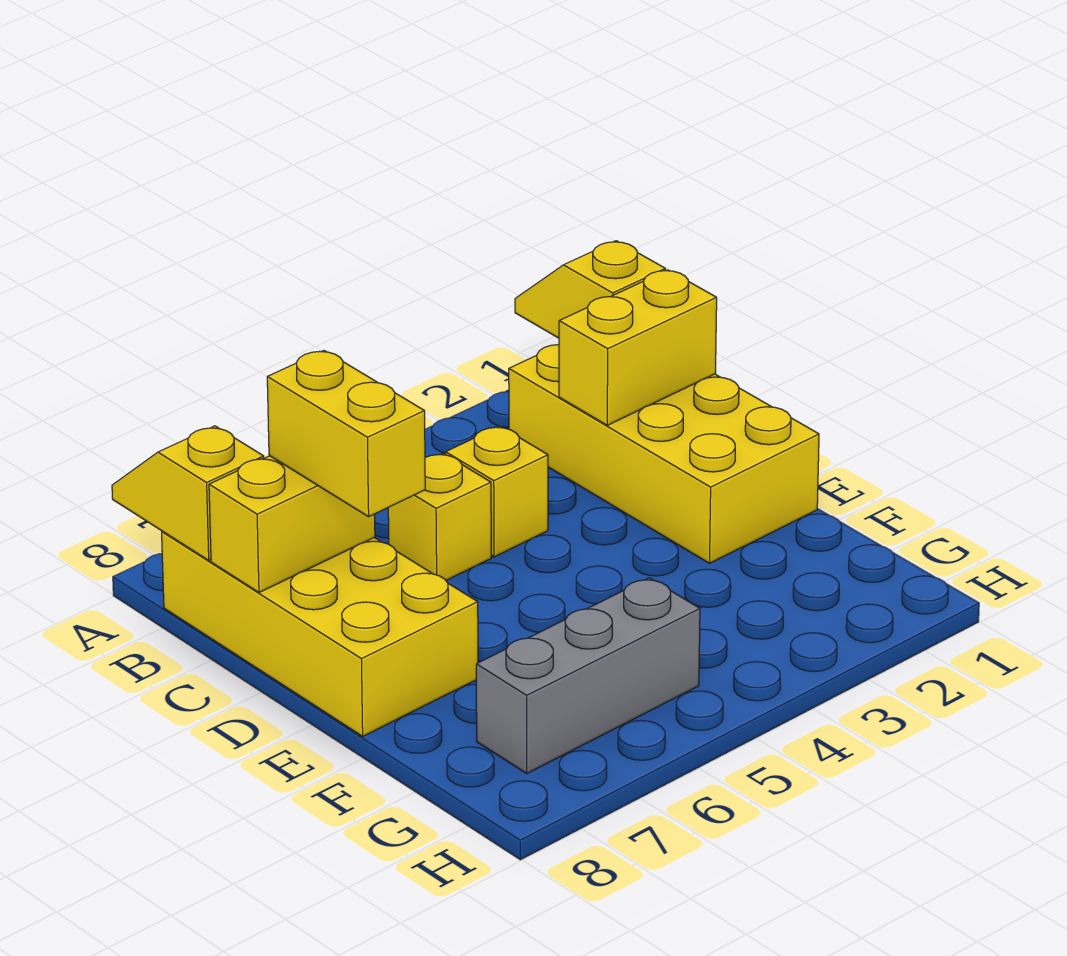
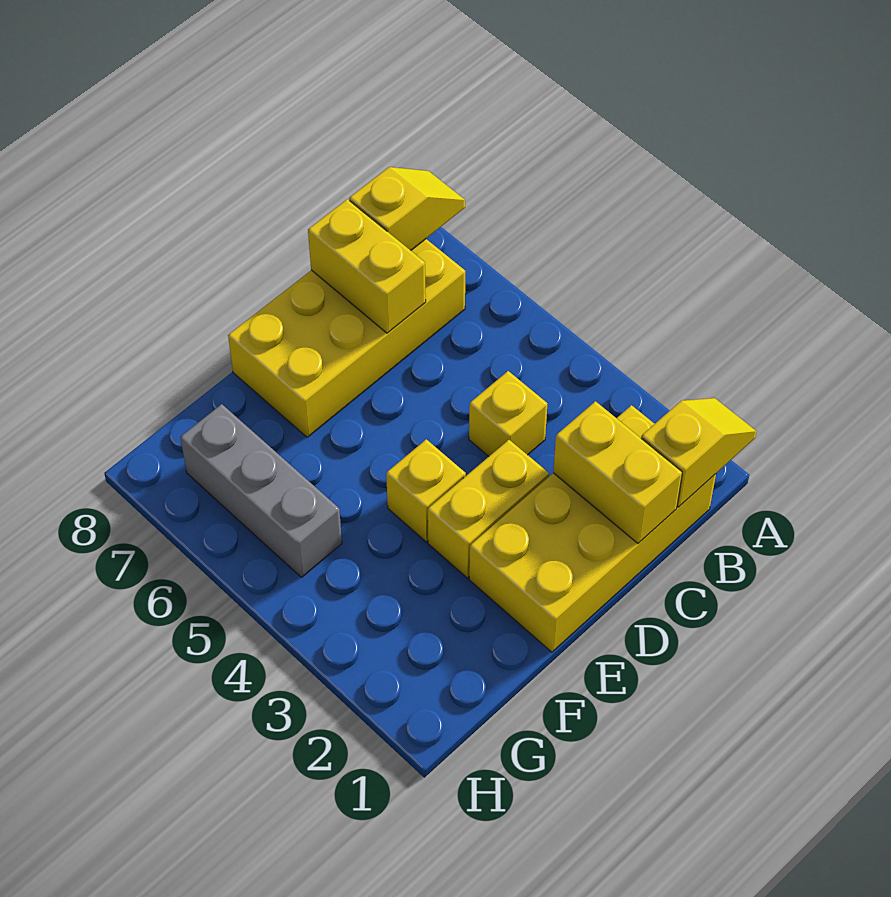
yellow brick C5 level 1 -> yellow brick E4 level 1
yellow brick C7:D7 level 3 -> yellow brick D3:E3 level 1

